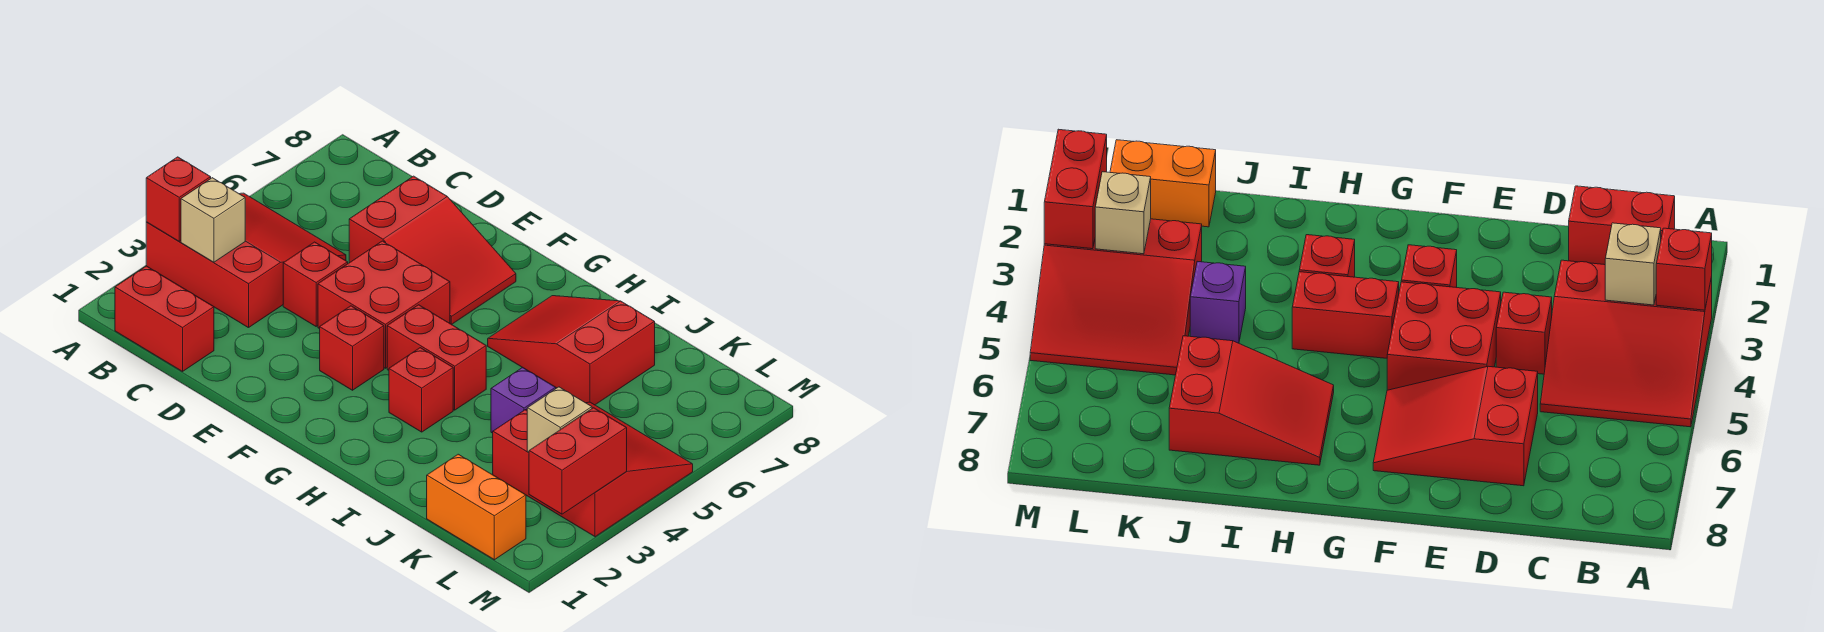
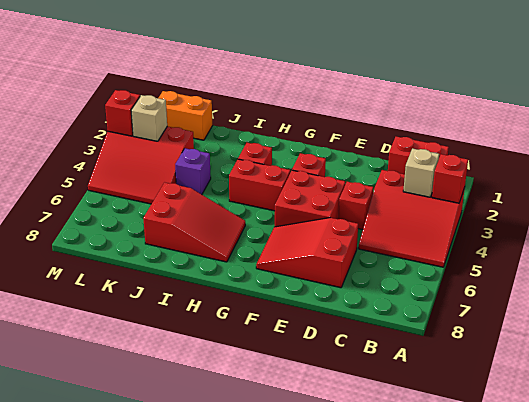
red brick M2:M3 level 2 -> red brick M3 level 2

